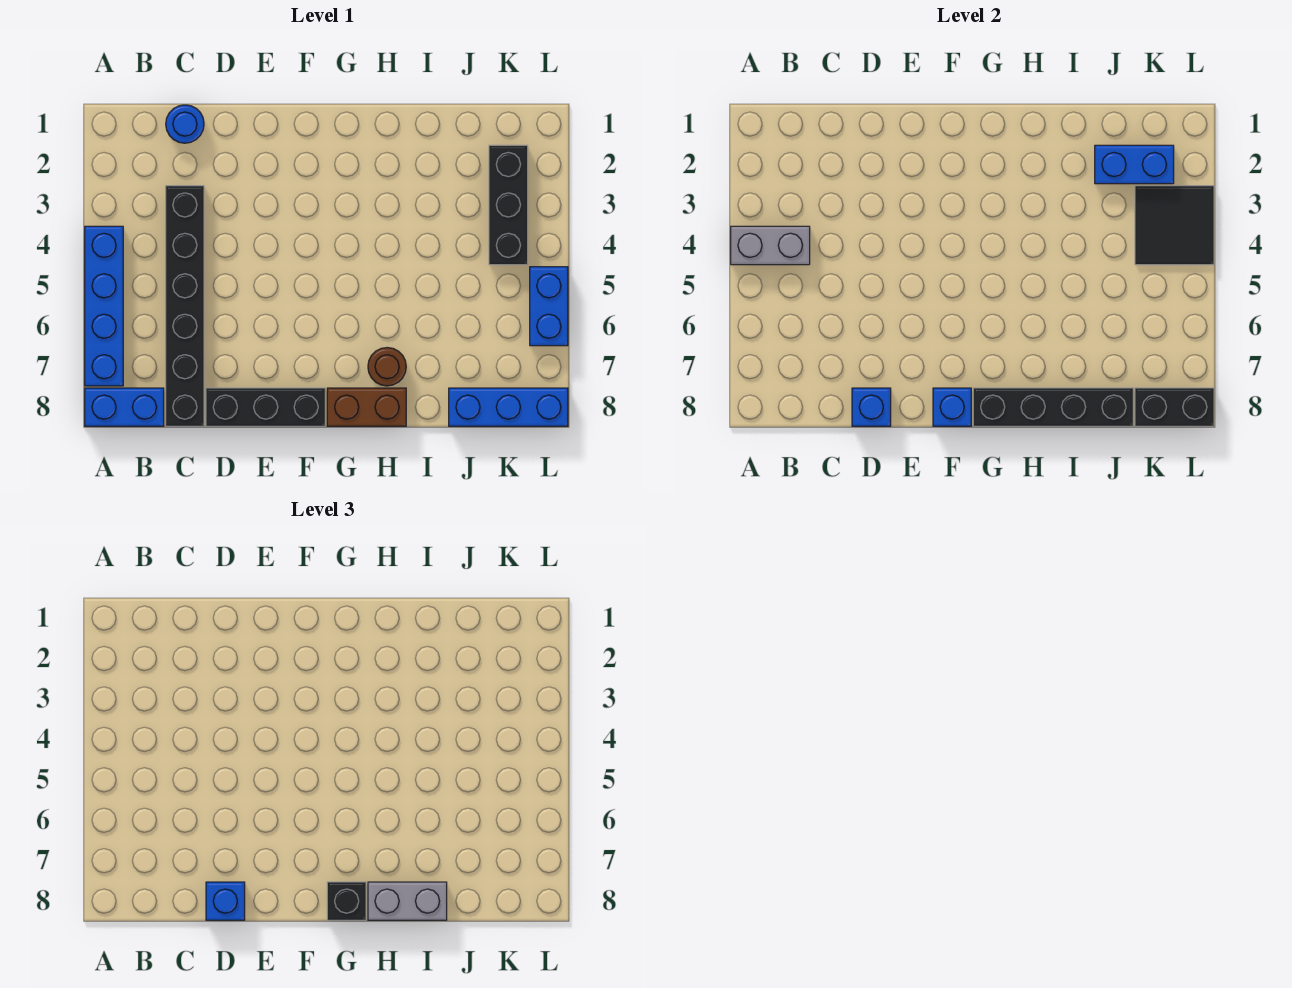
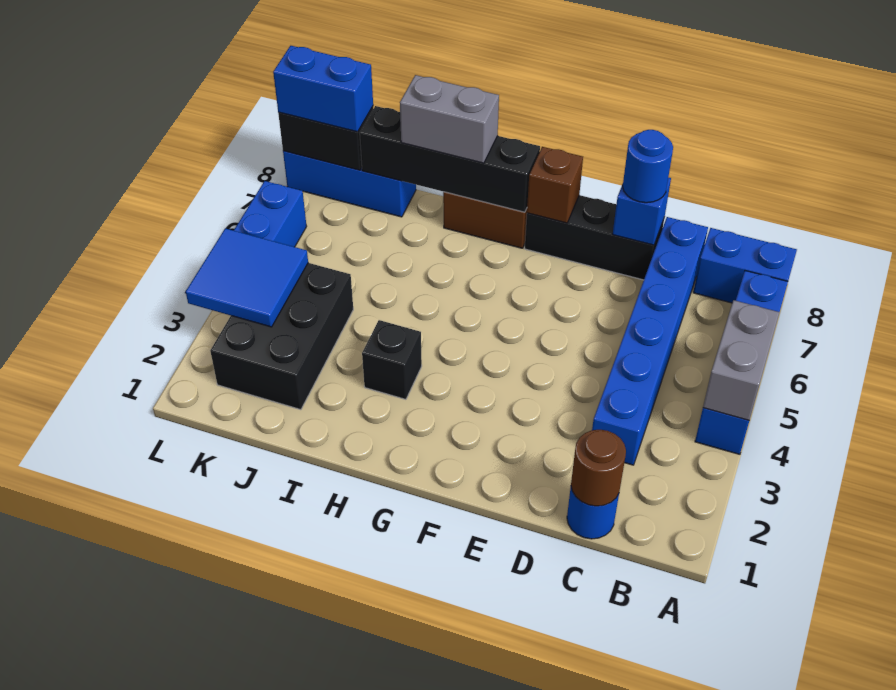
grey brick A4:B4 level 2 -> grey brick A4:A5 level 2
black brick C3:C8 level 1 -> blue brick C3:C8 level 1
blue brick D8 level 3 -> blue round brick D8 level 3
blue brick F8 level 2 -> brown brick F8 level 2
black brick G8 level 3 -> black brick H3 level 1
brown round brick H7 level 1 -> brown round brick C1 level 2
blue brick J2:K2 level 2 -> blue brick K8:L8 level 3
black brick K2:K4 level 1 -> black brick J2:K4 level 1
black tile K3:L4 level 2 -> blue tile K3:L4 level 2

